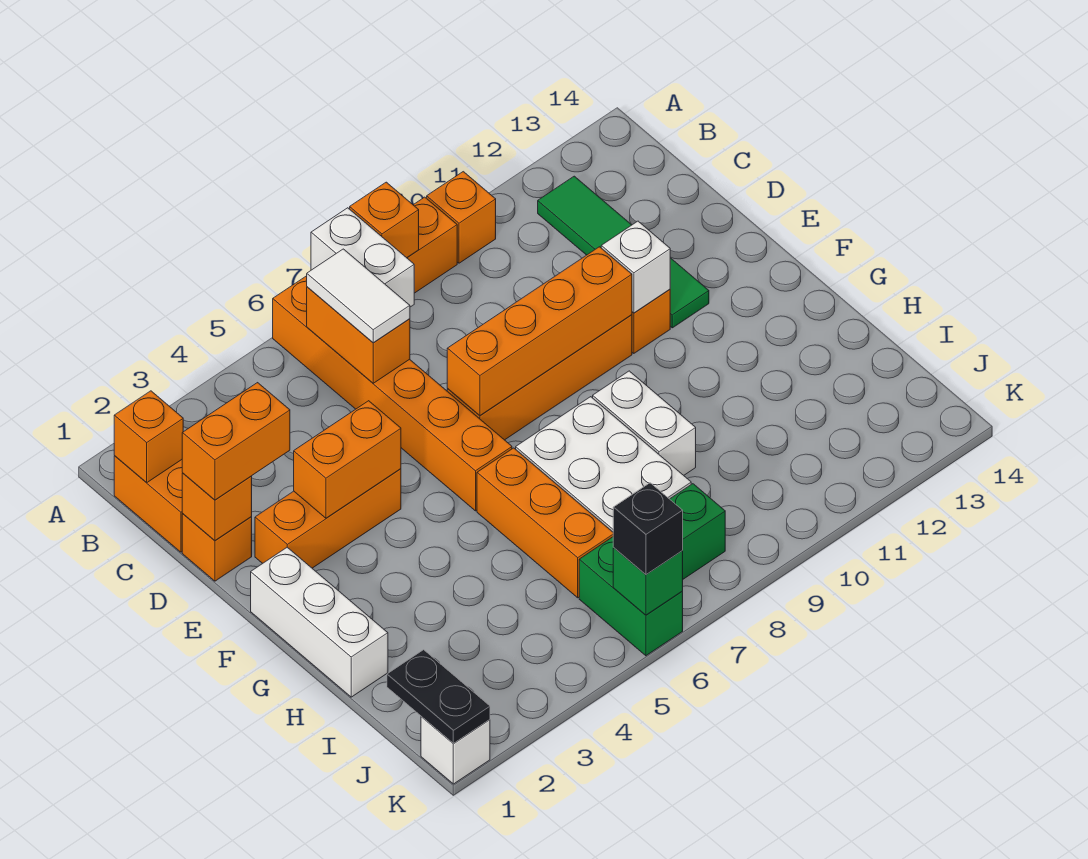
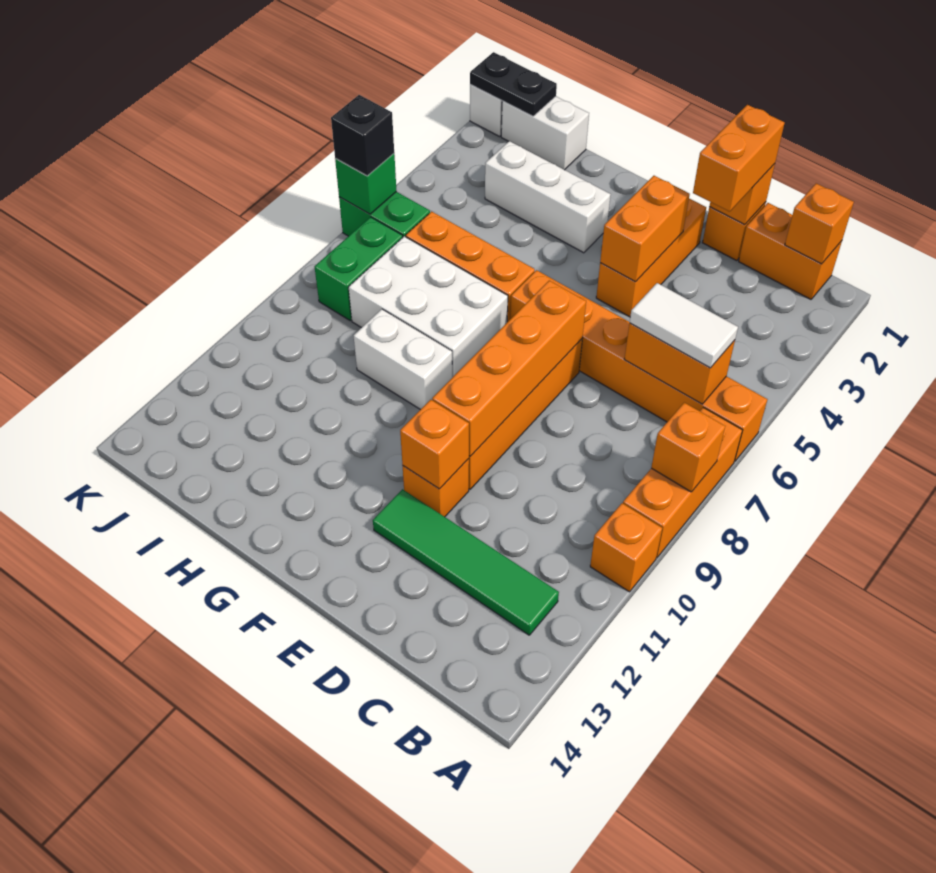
white brick A7:B7 level 2 -> white brick I1:J1 level 1
white brick E11 level 2 -> orange brick E11 level 2
white brick F1:H1 level 1 -> white brick G3:I3 level 1

